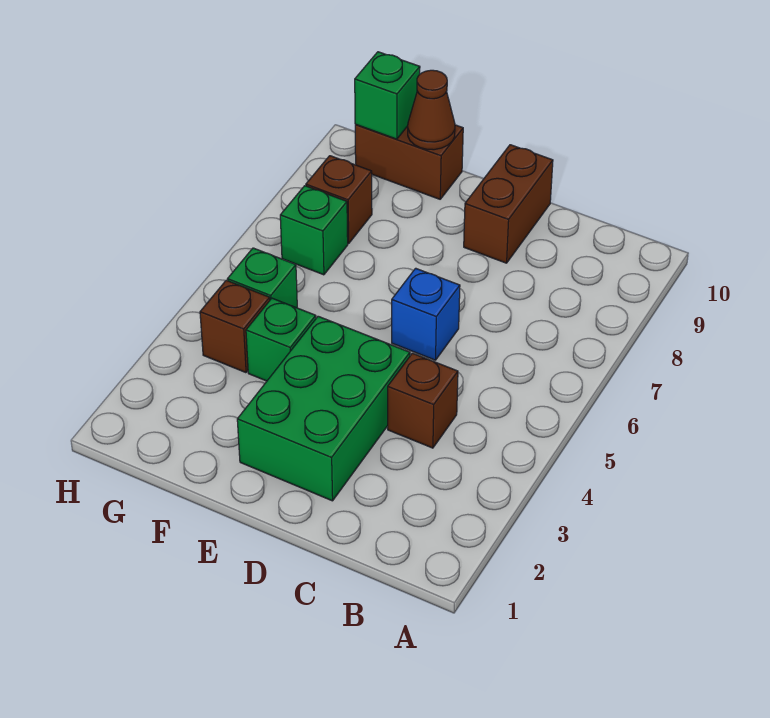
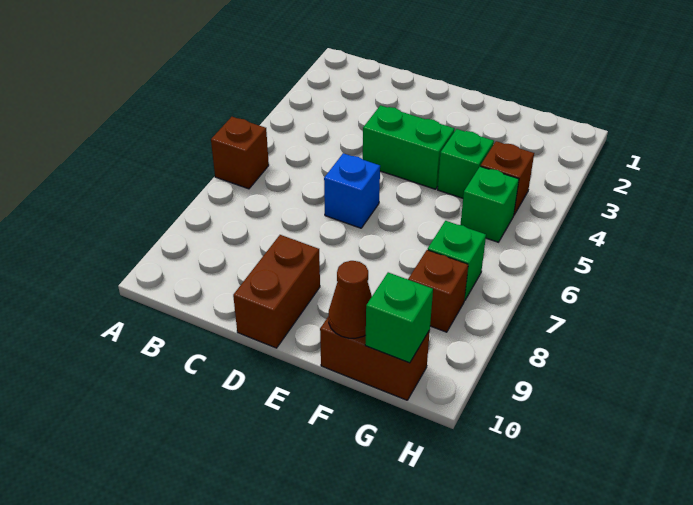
brown brick C4 level 1 -> brown brick A6 level 1
green brick D2:E4 level 1 -> green brick D4:E4 level 1

